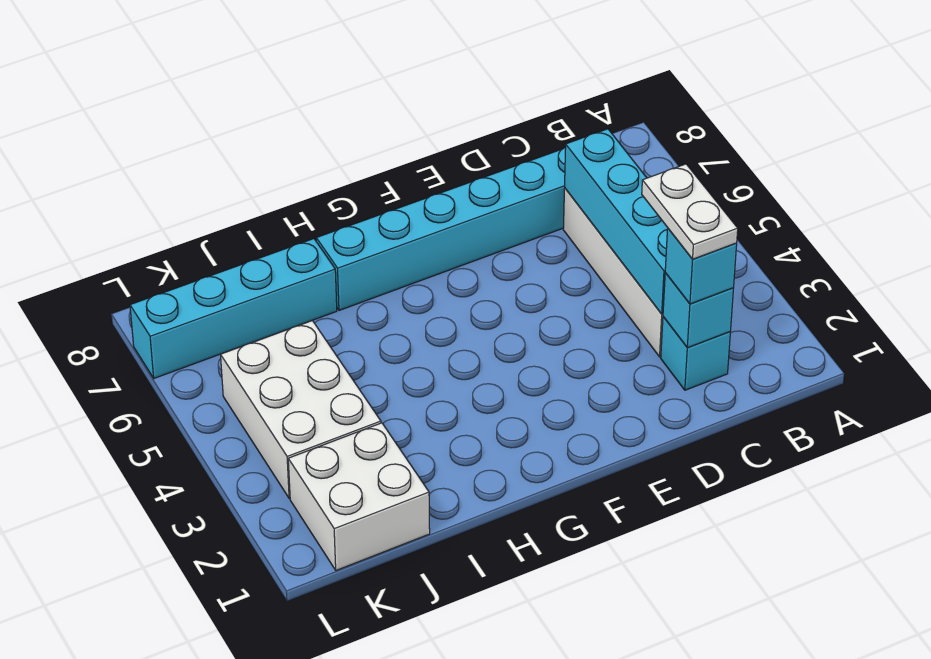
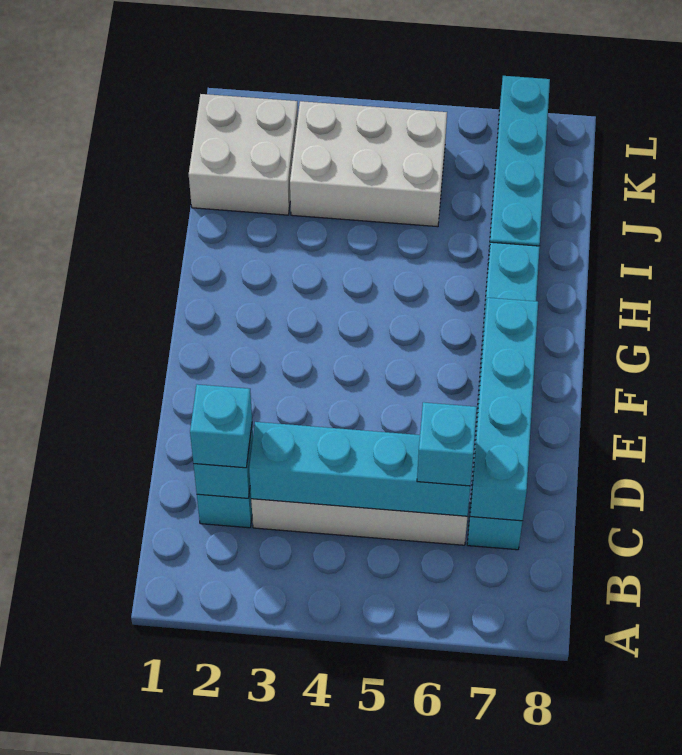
white plate C2:C3 level 4 -> none
none -> cyan brick C6 level 3
none -> cyan brick C7:F7 level 2

